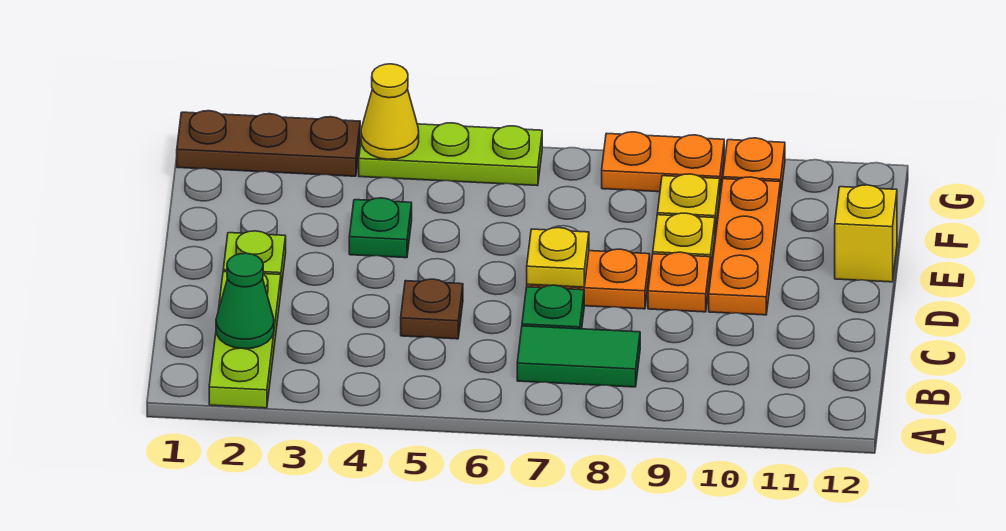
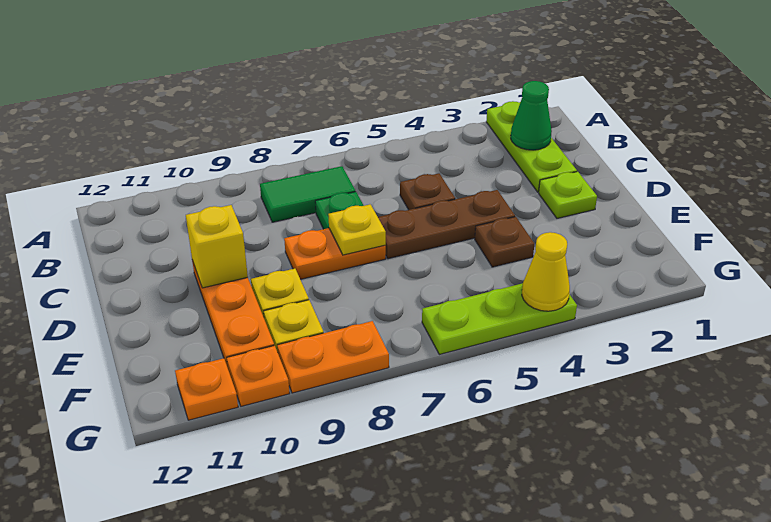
orange plate D9 level 1 -> orange plate G11 level 1
green plate E4 level 1 -> brown plate E4 level 1
yellow brick E12 level 1 -> yellow brick D10 level 2
brown plate G1:G3 level 1 -> brown plate D4:D6 level 1

